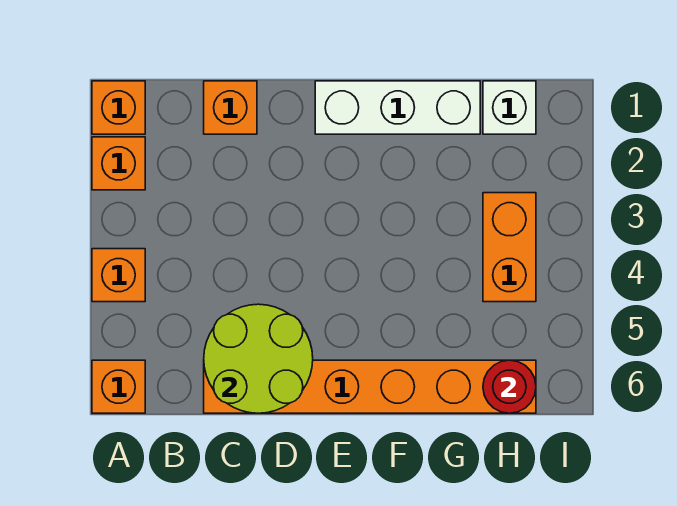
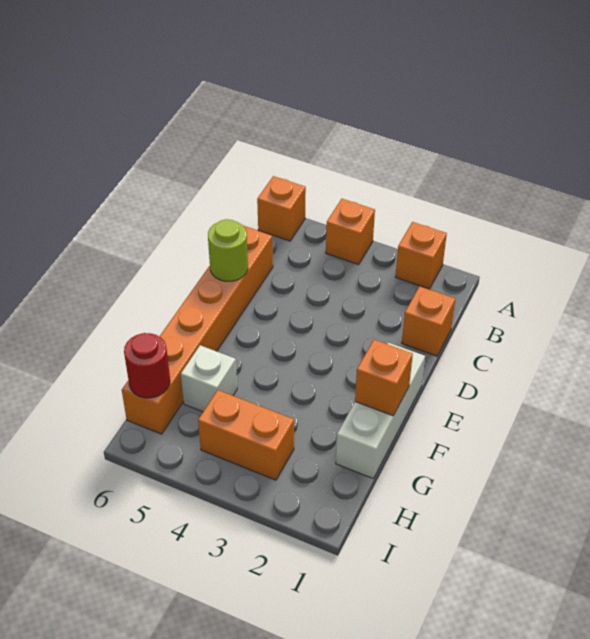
orange brick A1 level 1 -> orange brick F1 level 2
lime round brick C5:D6 level 2 -> lime round brick D6 level 2
white brick H1 level 1 -> white brick G5 level 1

